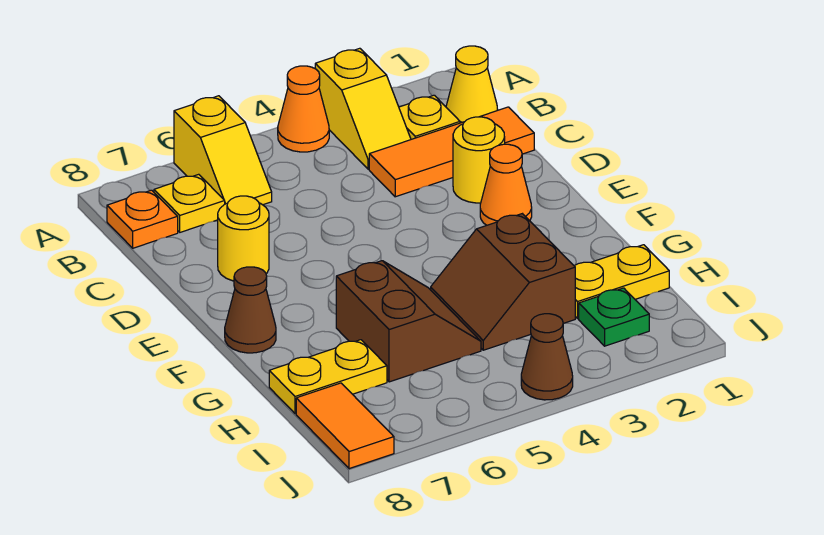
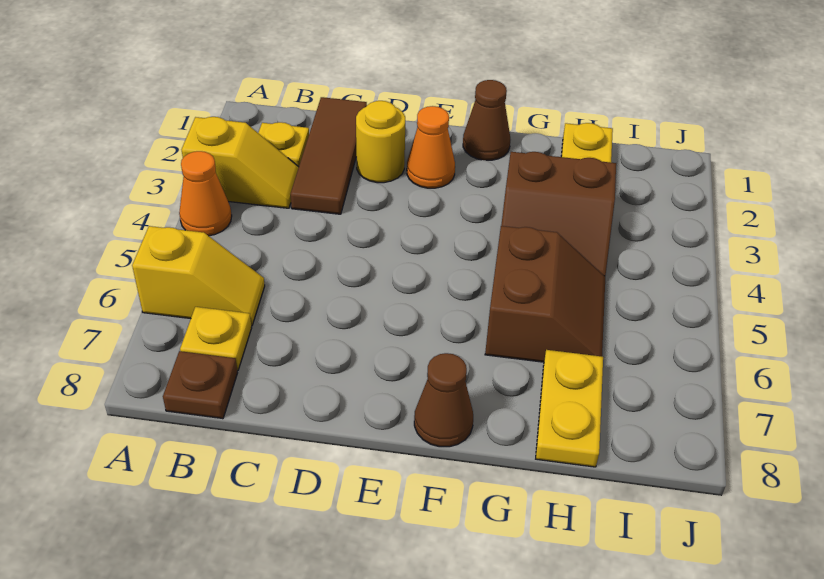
yellow cone B1 level 1 -> none
orange plate B8 level 1 -> brown plate B8 level 1
orange tile C1:C3 level 1 -> brown tile C1:C3 level 1
yellow round brick D7 level 1 -> none
brown slope G5:H6 level 1 top 6 -> brown slope G5:H6 level 1 top G
green plate I2 level 1 -> none
orange tile I8:J8 level 1 -> none
brown cone J4 level 1 -> brown cone F1 level 1

